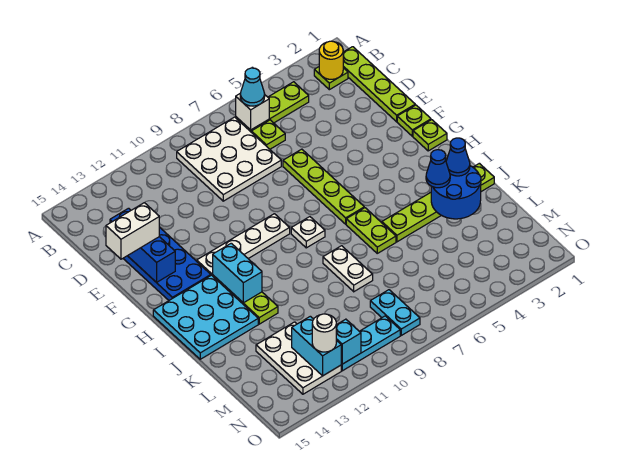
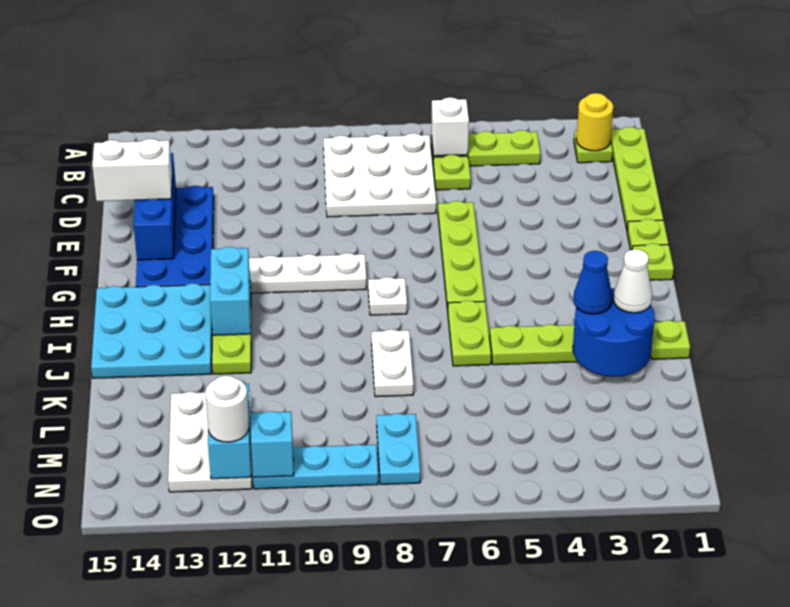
cyan cone B6 level 3 -> none
blue cone J2 level 3 -> white cone J2 level 3

